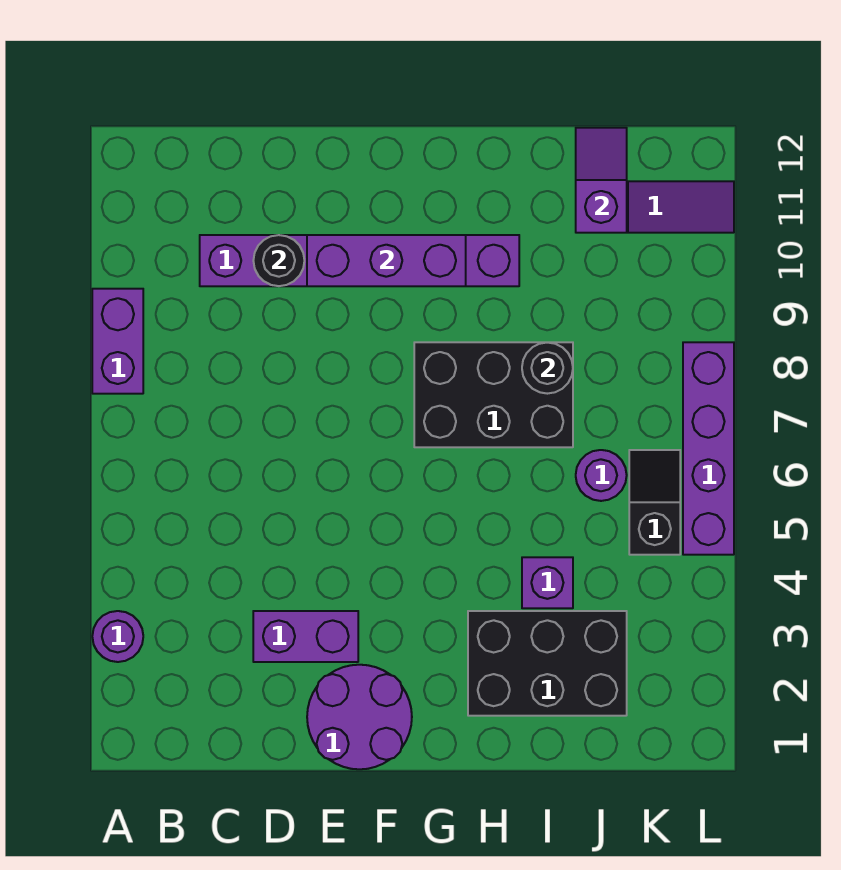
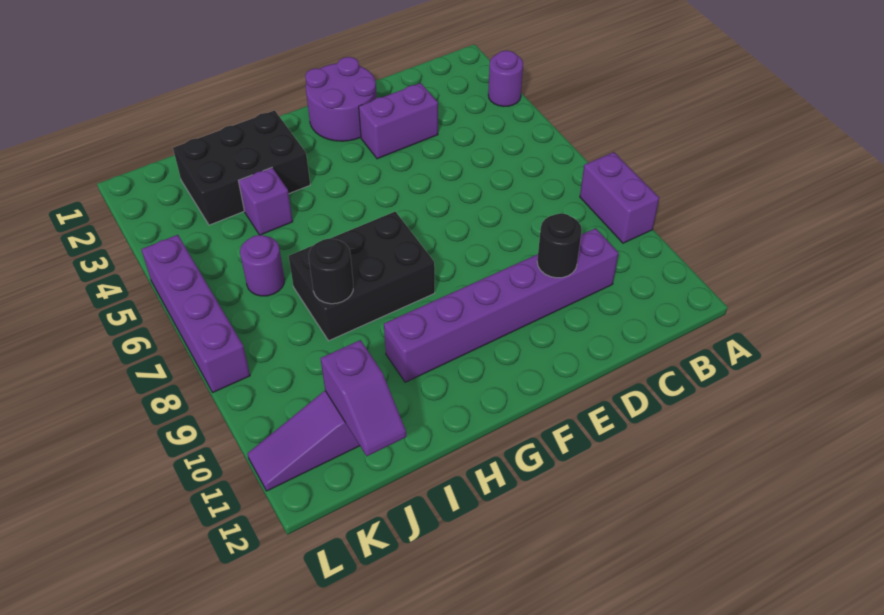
purple brick E10:G10 level 2 -> none
black slope K5:K6 level 1 top 5 -> none

